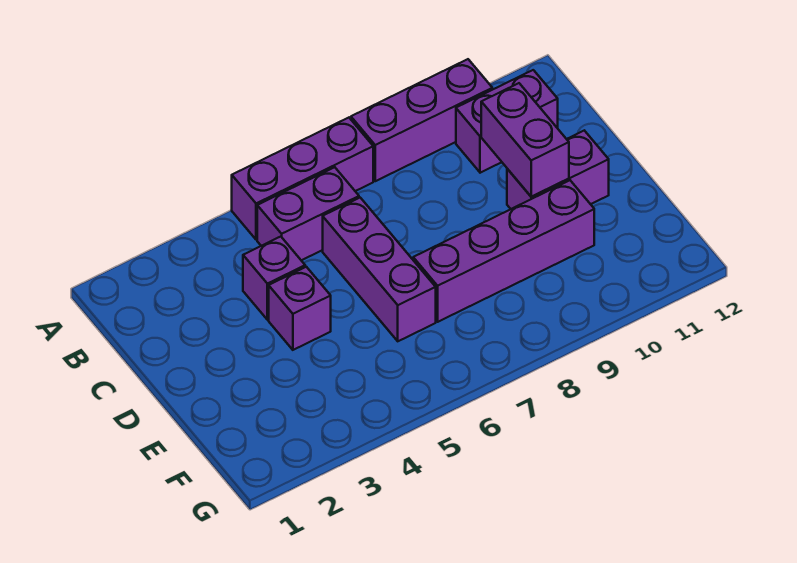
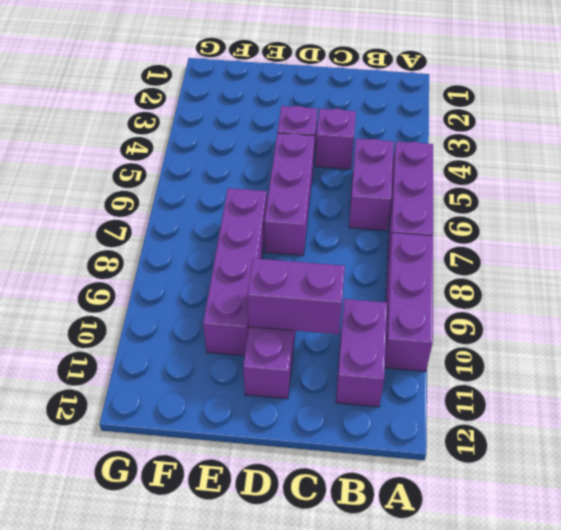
purple brick C6:E6 level 1 -> purple brick D5:D7 level 1

